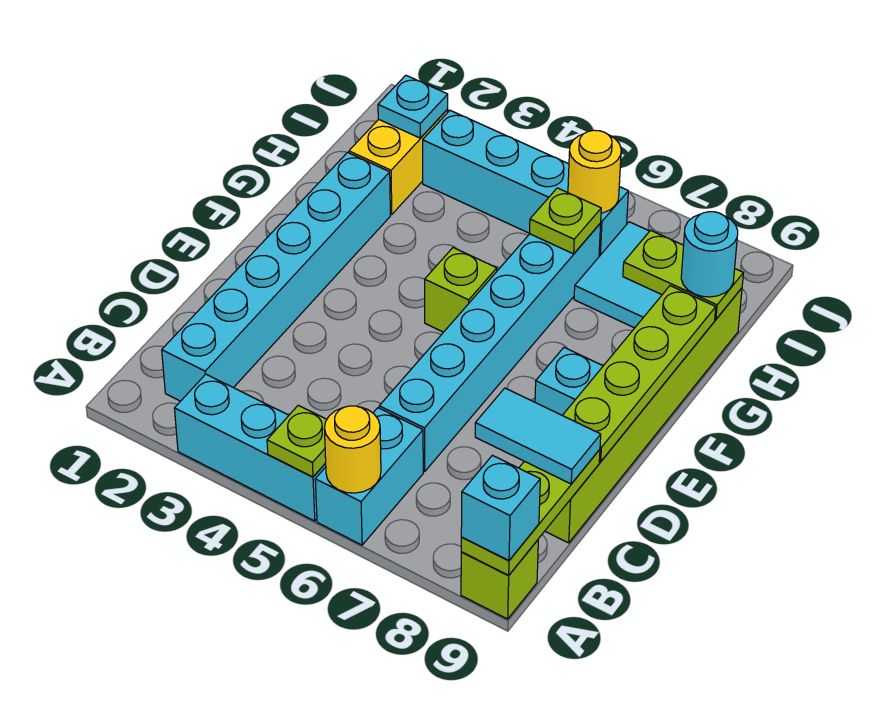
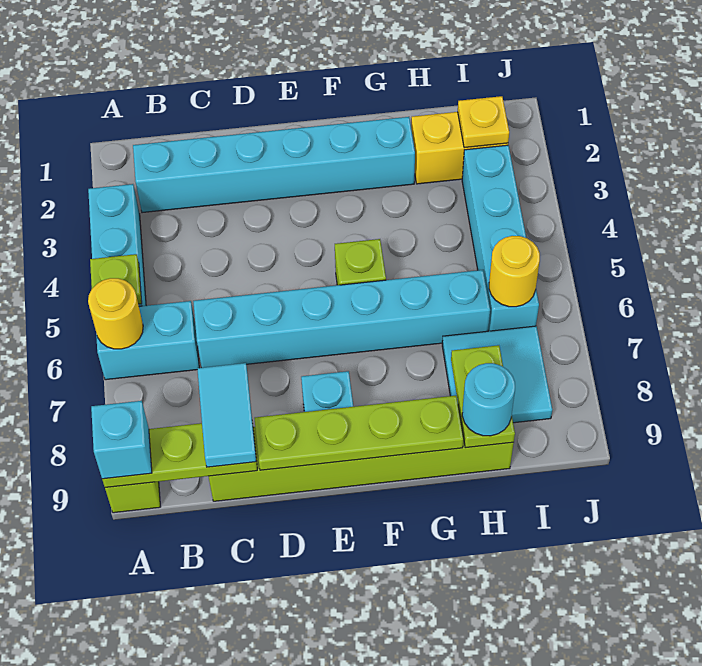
lime plate H6 level 2 -> none
cyan plate I2 level 2 -> yellow plate I2 level 2

